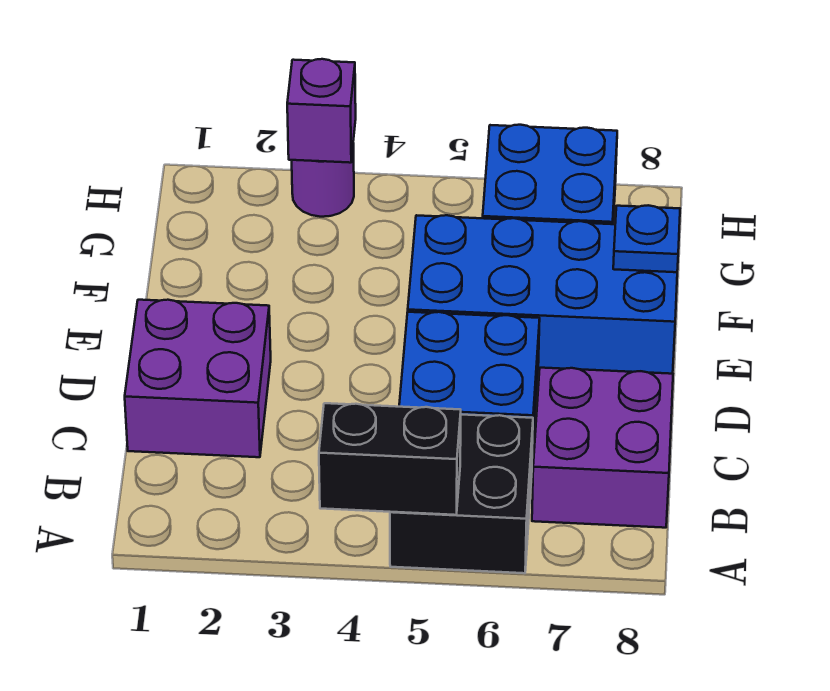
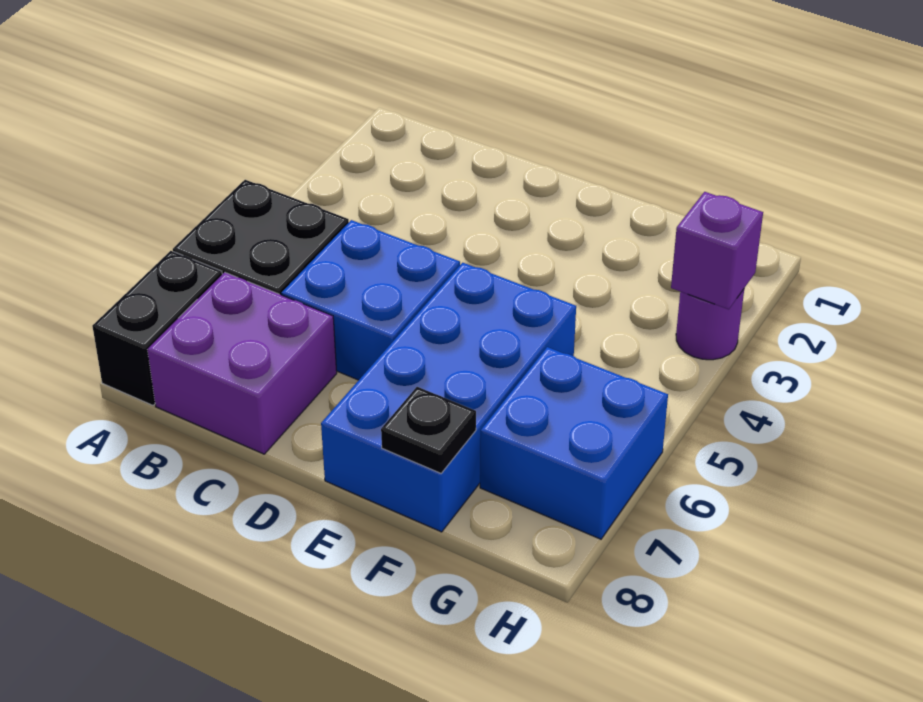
black brick A4:A5 level 2 -> black brick A7:A8 level 1
purple brick C1:D2 level 1 -> none
blue plate F8 level 2 -> black plate F8 level 2

